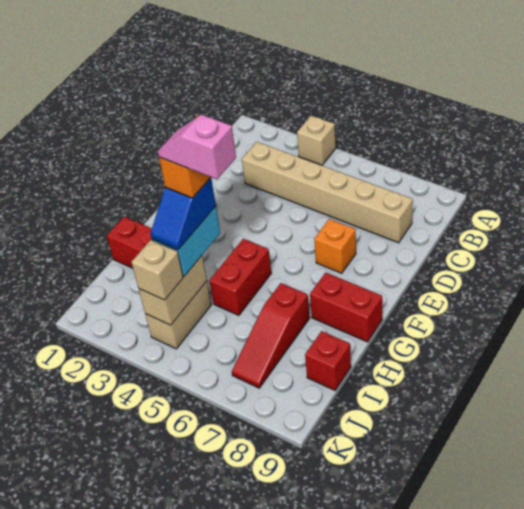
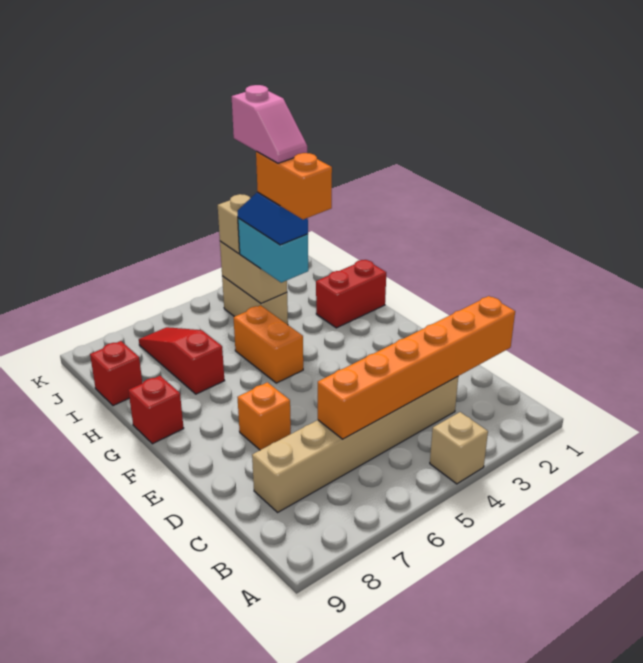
none -> orange brick C1:C6 level 2
red brick G5:H5 level 1 -> orange brick G5:H5 level 1
red brick G8:G9 level 1 -> red brick G9 level 1
pink slope H4:H5 level 6 top 5 -> pink slope H4:I4 level 6 top I

